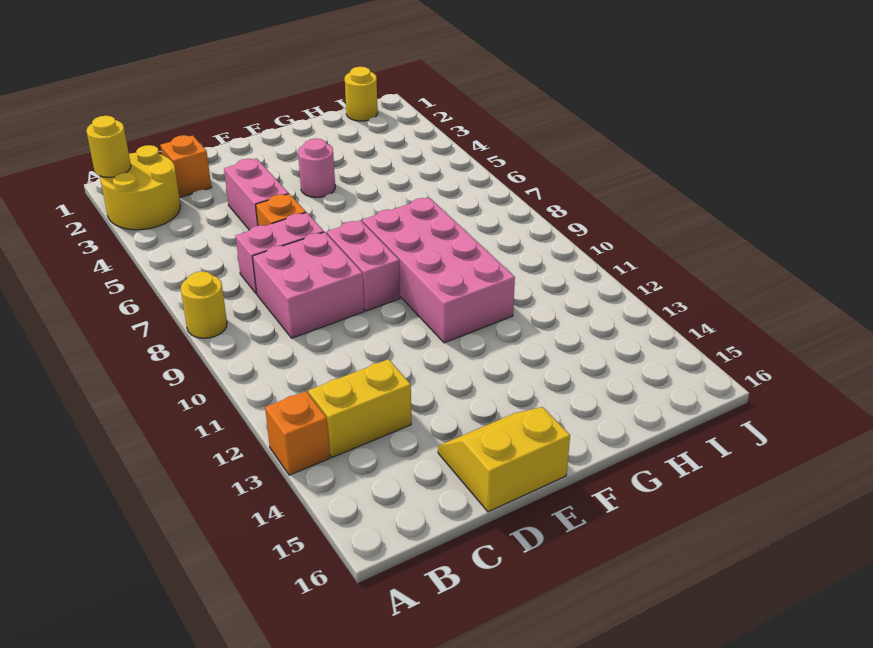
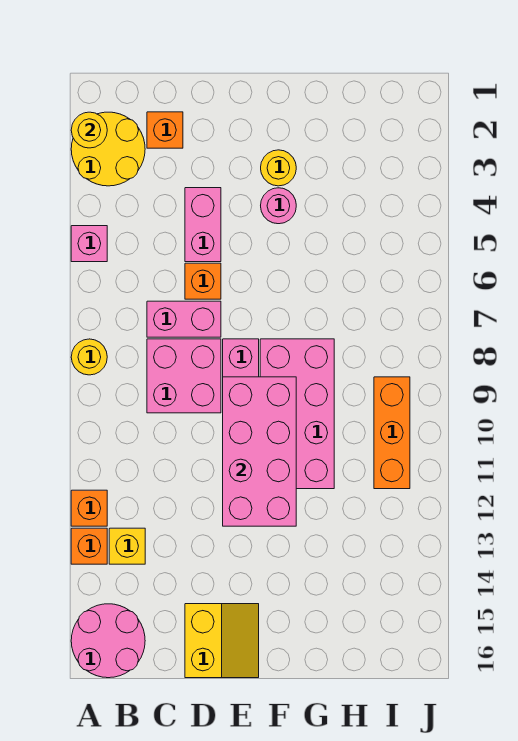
none -> pink brick A5 level 1
none -> orange brick A12 level 1
none -> pink round brick A15:B16 level 1
yellow brick B13:C13 level 1 -> yellow brick B13 level 1
yellow slope D15:E16 level 1 top 16 -> yellow slope D15:E16 level 1 top D
none -> pink brick E9:F12 level 2
yellow round brick I1 level 1 -> yellow round brick F3 level 1
none -> orange brick I9:I11 level 1

